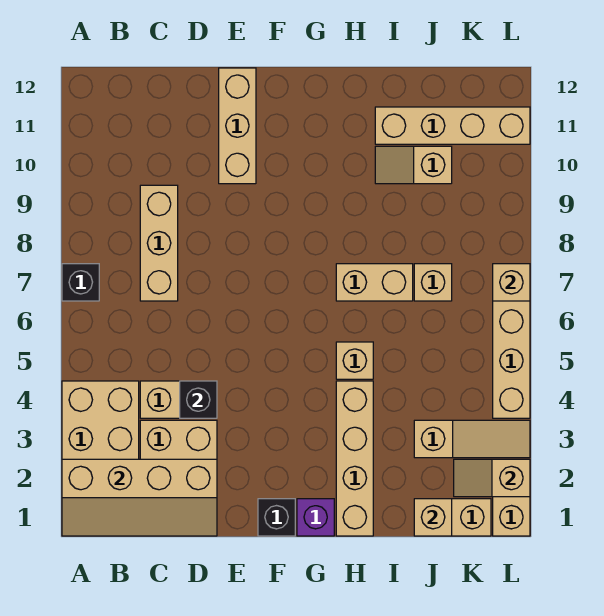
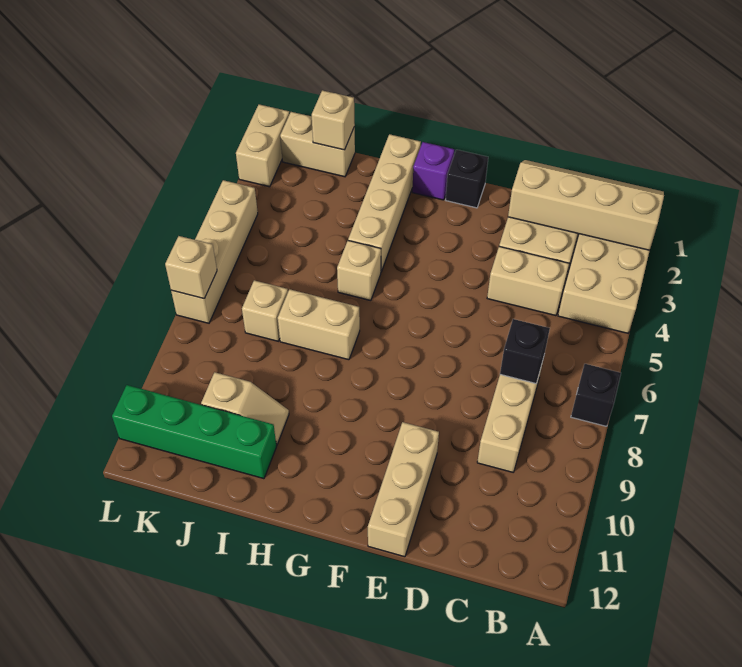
black brick D4 level 2 -> black brick C7 level 2
tan brick I11:L11 level 1 -> green brick I11:L11 level 1
tan slope J3:L3 level 1 top J -> none
tan slope K2:L2 level 2 top L -> none

